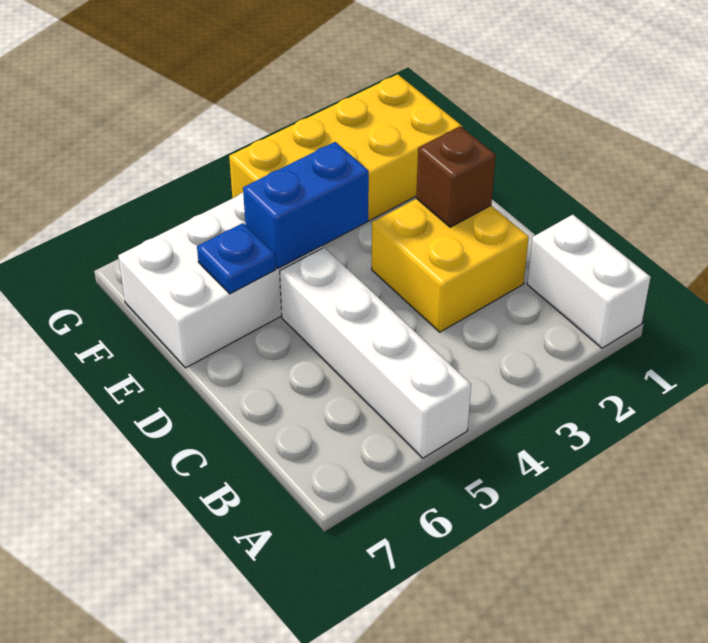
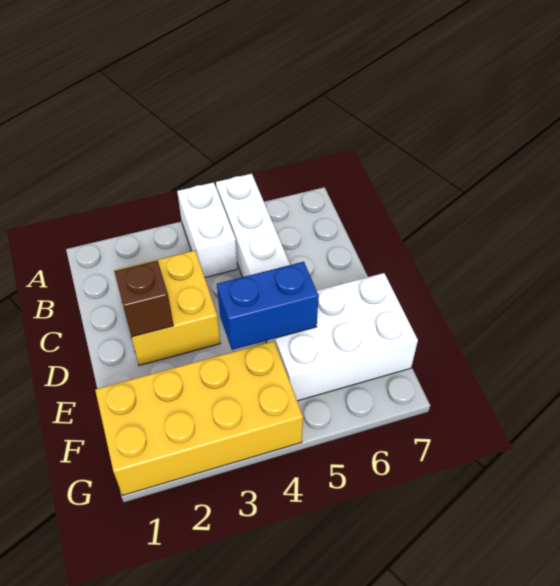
white brick A1:B1 level 1 -> white brick A4:B4 level 1
blue plate E6 level 2 -> none

